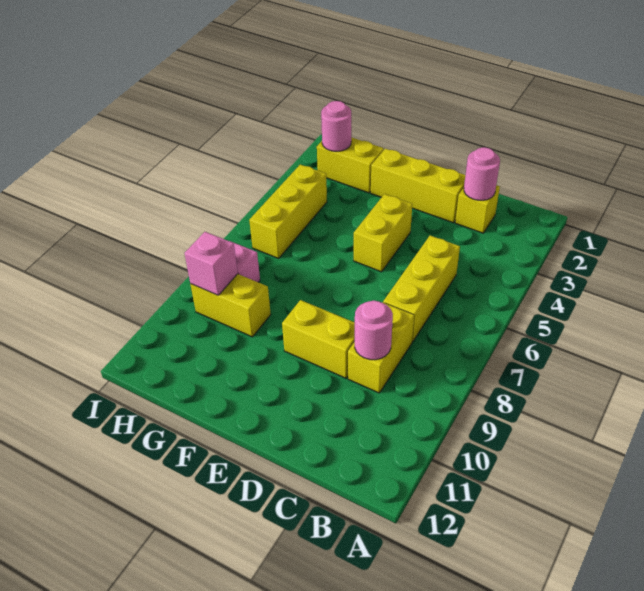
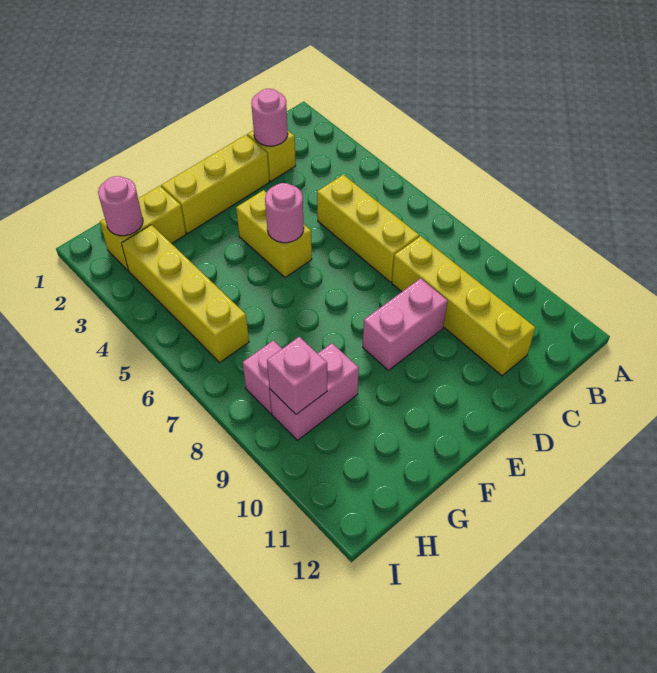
yellow brick C8:C9 level 1 -> yellow brick C8:C11 level 1
pink round brick C9 level 2 -> pink round brick E5 level 2
yellow brick D9:E9 level 1 -> pink brick D9:E9 level 1
yellow brick G9:H9 level 1 -> pink brick G9:H9 level 1
yellow brick H4:H6 level 1 -> yellow brick H3:H6 level 1

